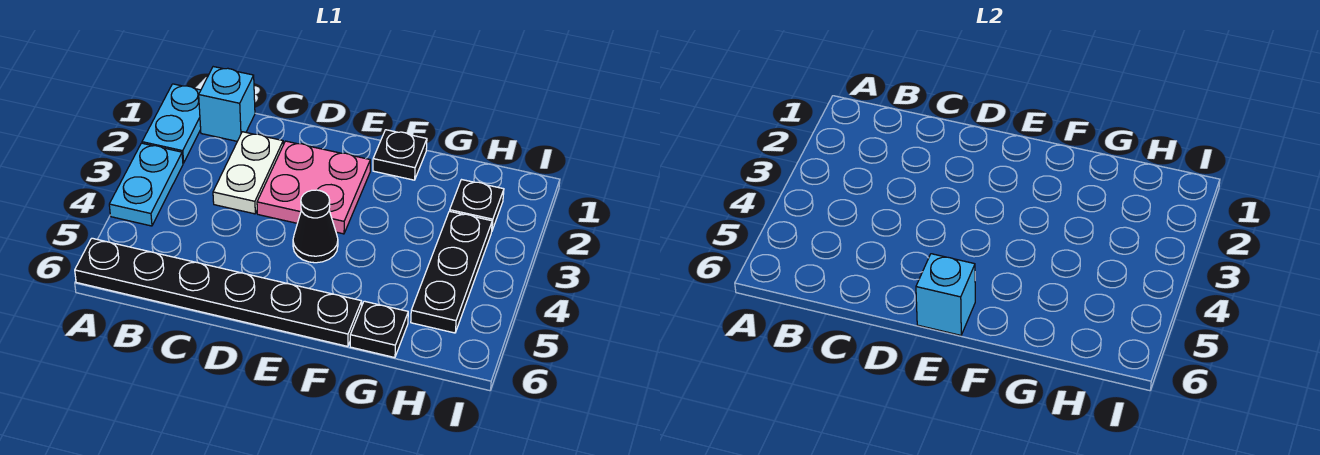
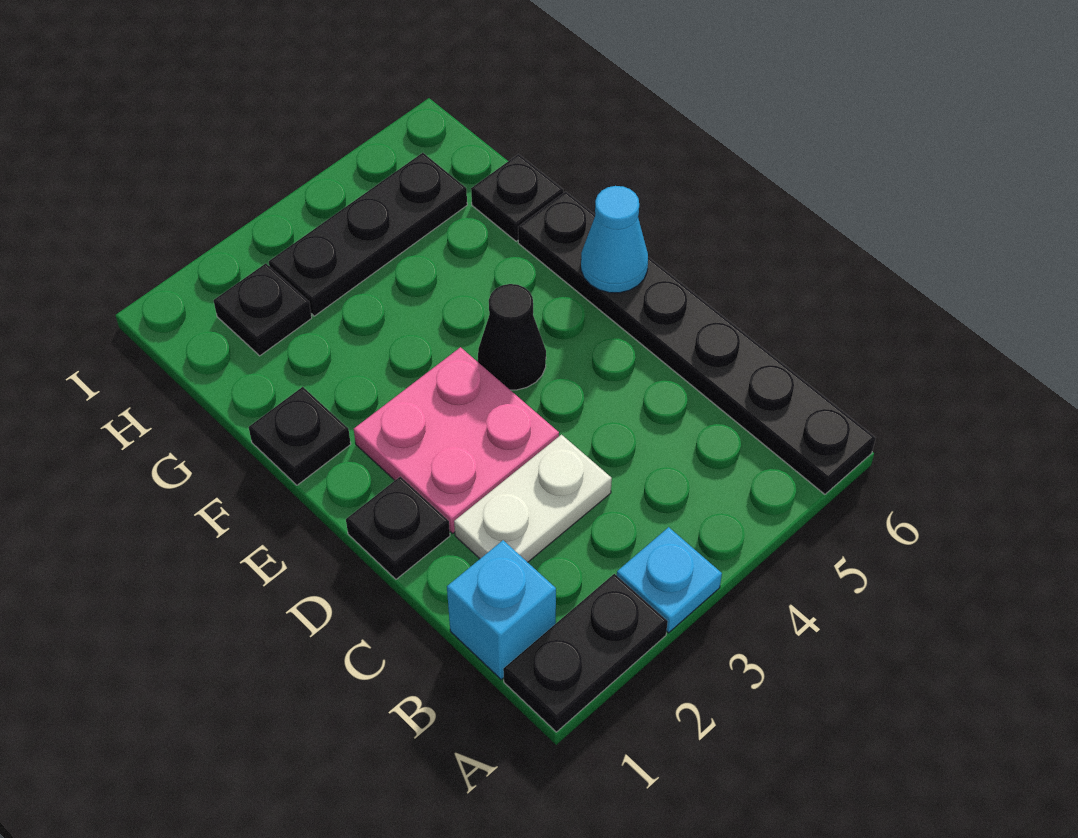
cyan plate A1:A2 level 1 -> black plate A1:A2 level 1
cyan plate A3:A4 level 1 -> cyan plate A3 level 1
none -> black plate D1 level 1
cyan brick E6 level 2 -> cyan cone E6 level 2

